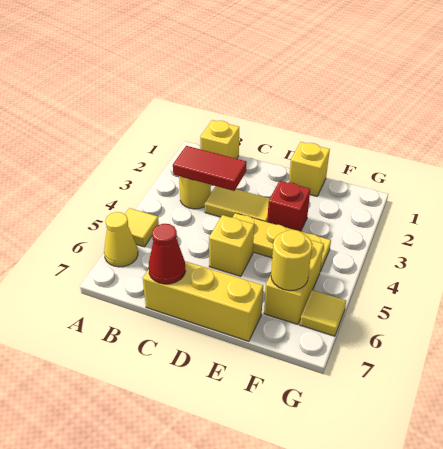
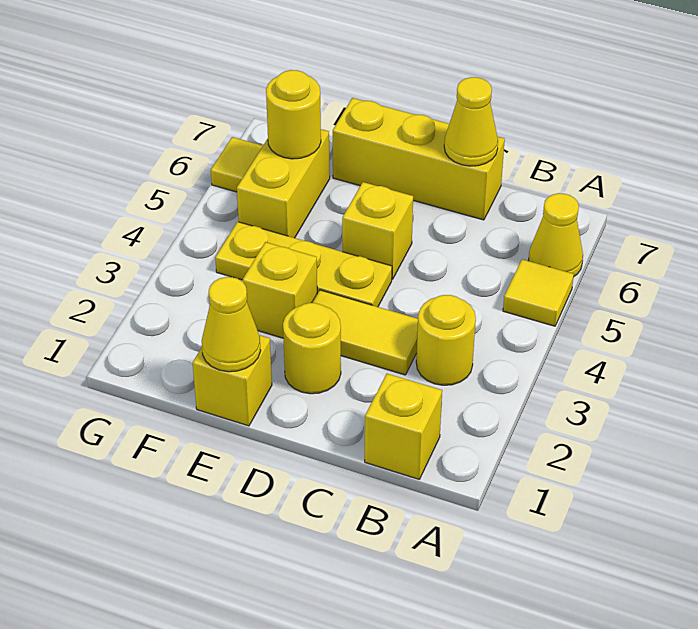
red tile B3:C3 level 2 -> none
red cone C7 level 2 -> yellow cone C7 level 2
none -> yellow round brick D2 level 1
none -> yellow cone E1 level 2
red brick E3 level 1 -> yellow brick E3 level 1

